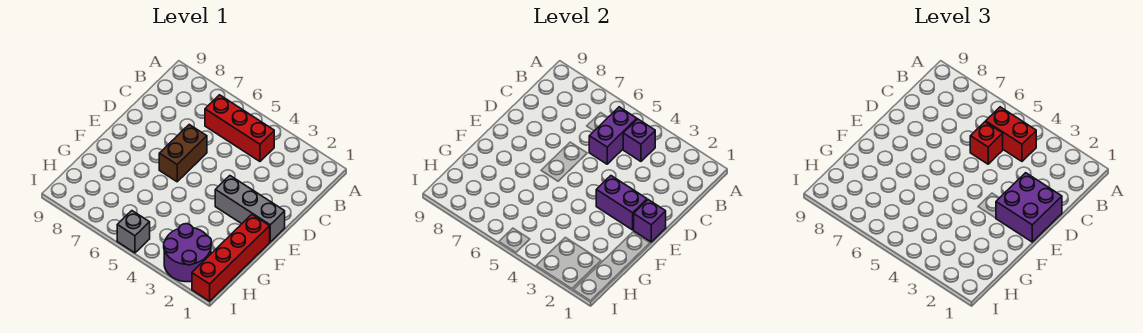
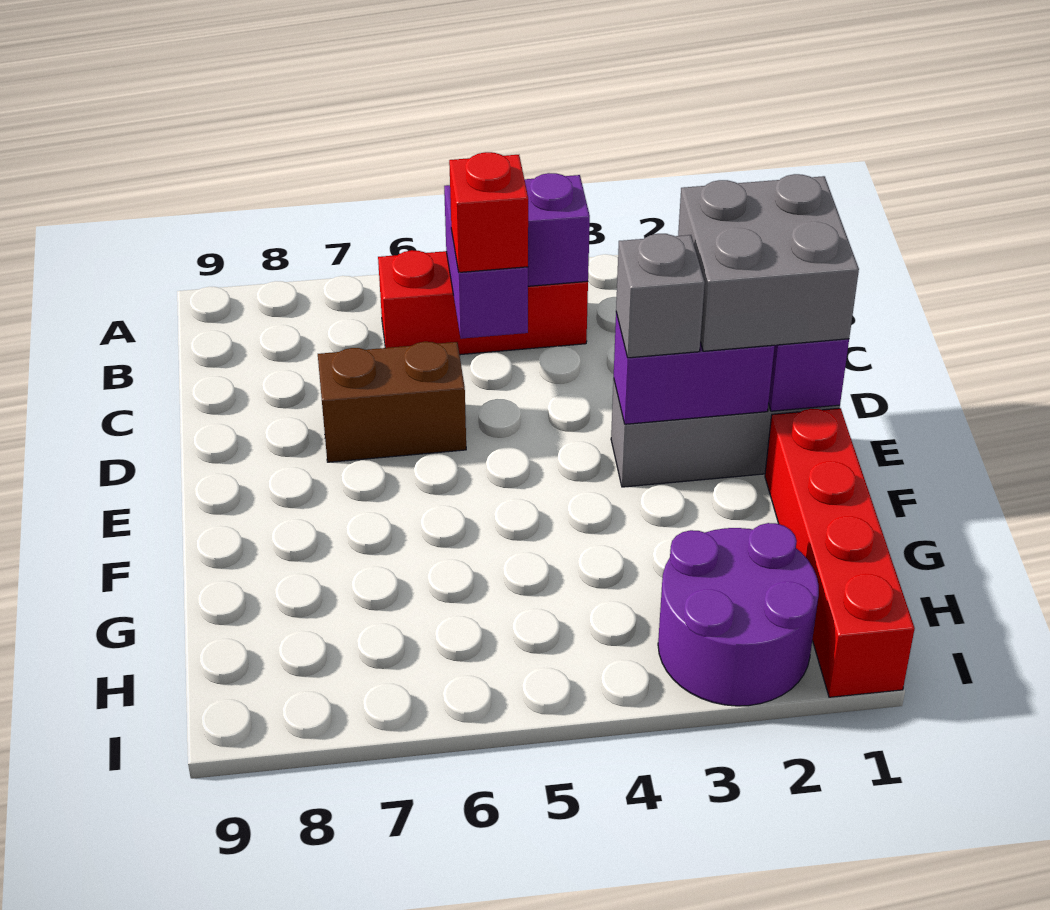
red brick B4:B5 level 3 -> none
purple brick D1:E2 level 3 -> grey brick D1:E2 level 3
brown brick D6:E6 level 1 -> brown brick D6:D7 level 1
grey brick I5 level 1 -> grey brick E3 level 3

